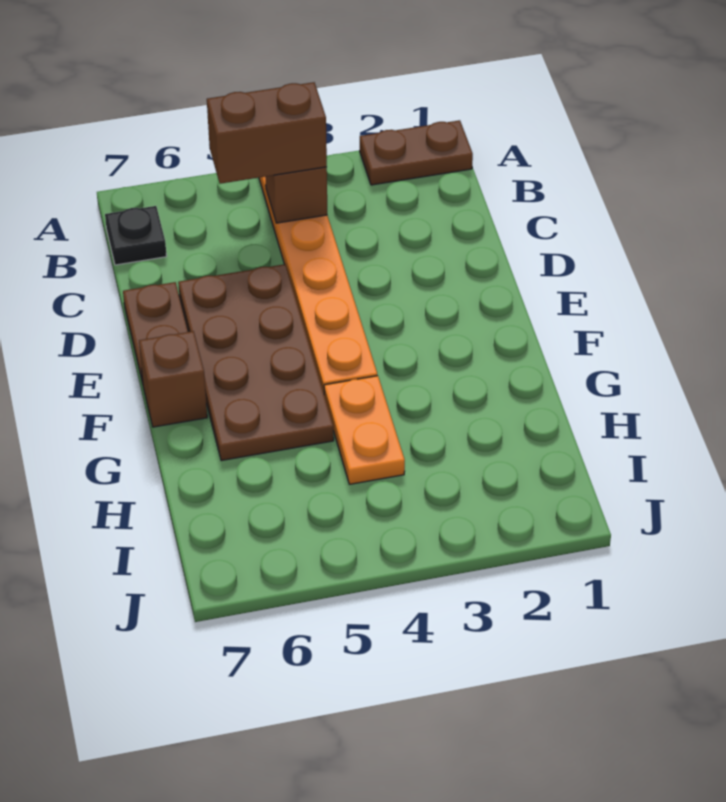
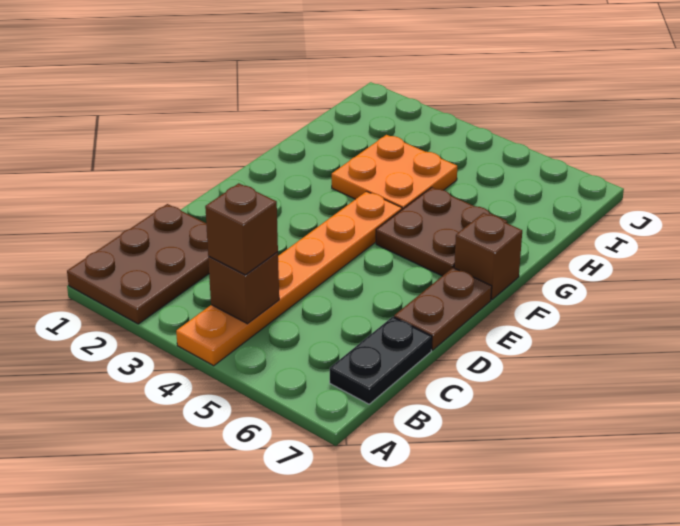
brown plate A1:A2 level 1 -> brown plate A1:C2 level 1
brown brick B4:B5 level 3 -> brown brick B4 level 3
black plate B7 level 1 -> black plate B7:C7 level 1
brown plate D5:G6 level 1 -> brown plate F5:G6 level 1
orange plate G4:H4 level 1 -> orange plate G3:H4 level 1

